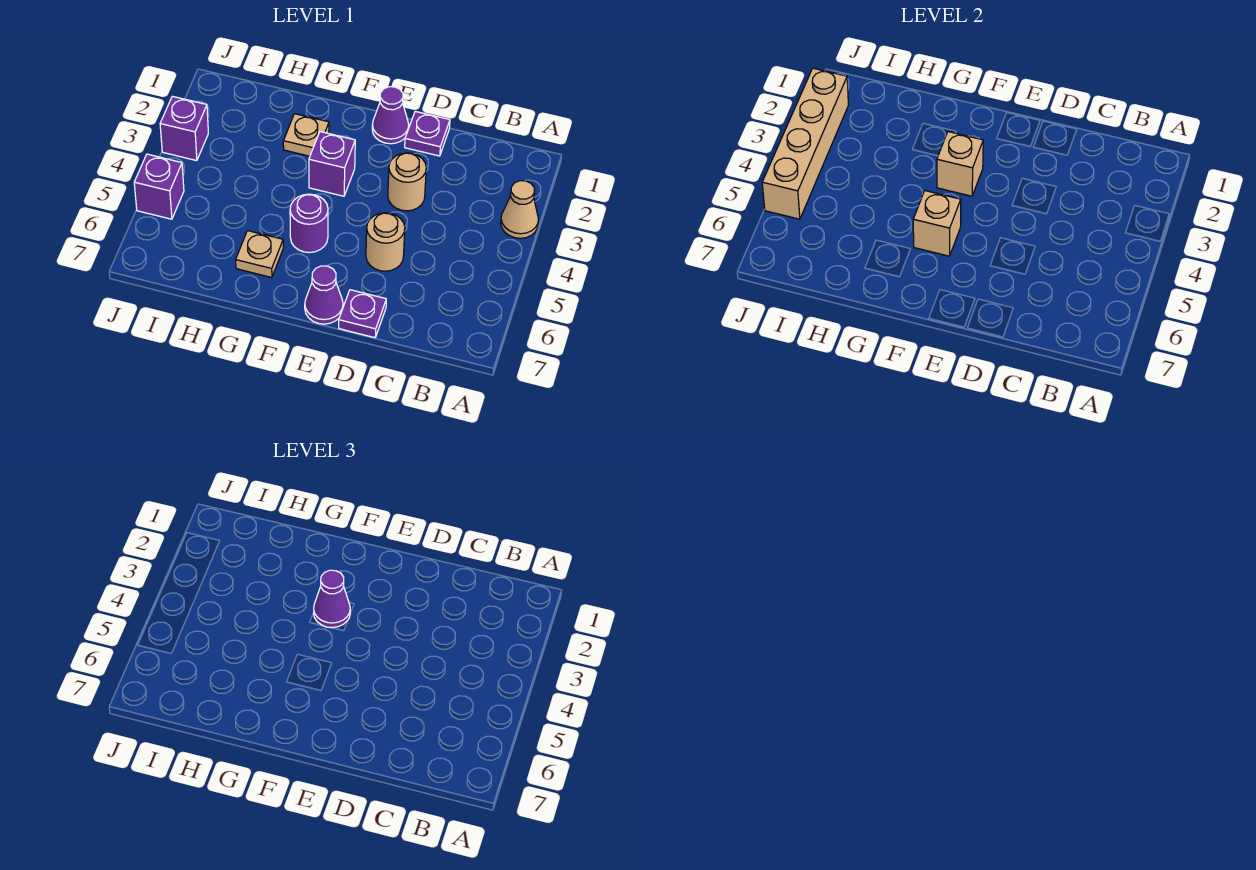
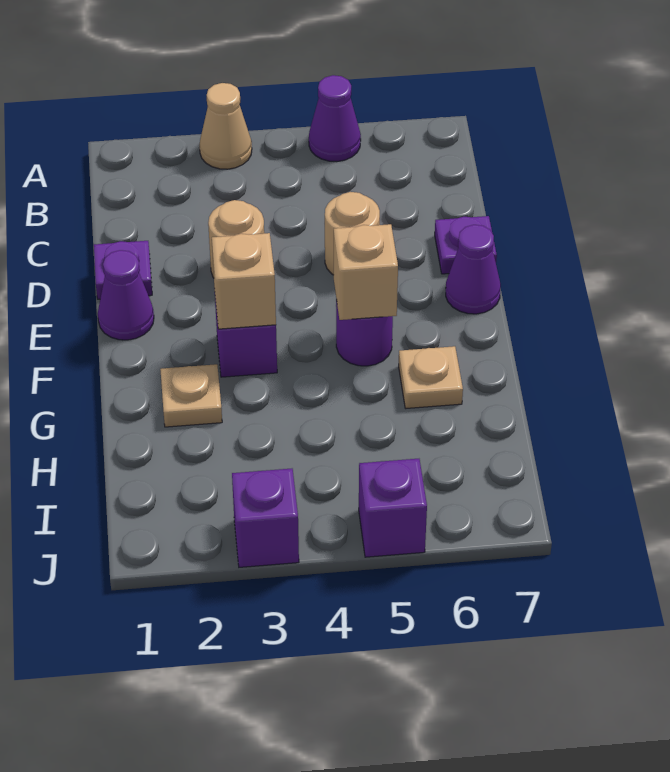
purple cone F3 level 3 -> purple cone A5 level 1
tan brick J2:J5 level 2 -> none

